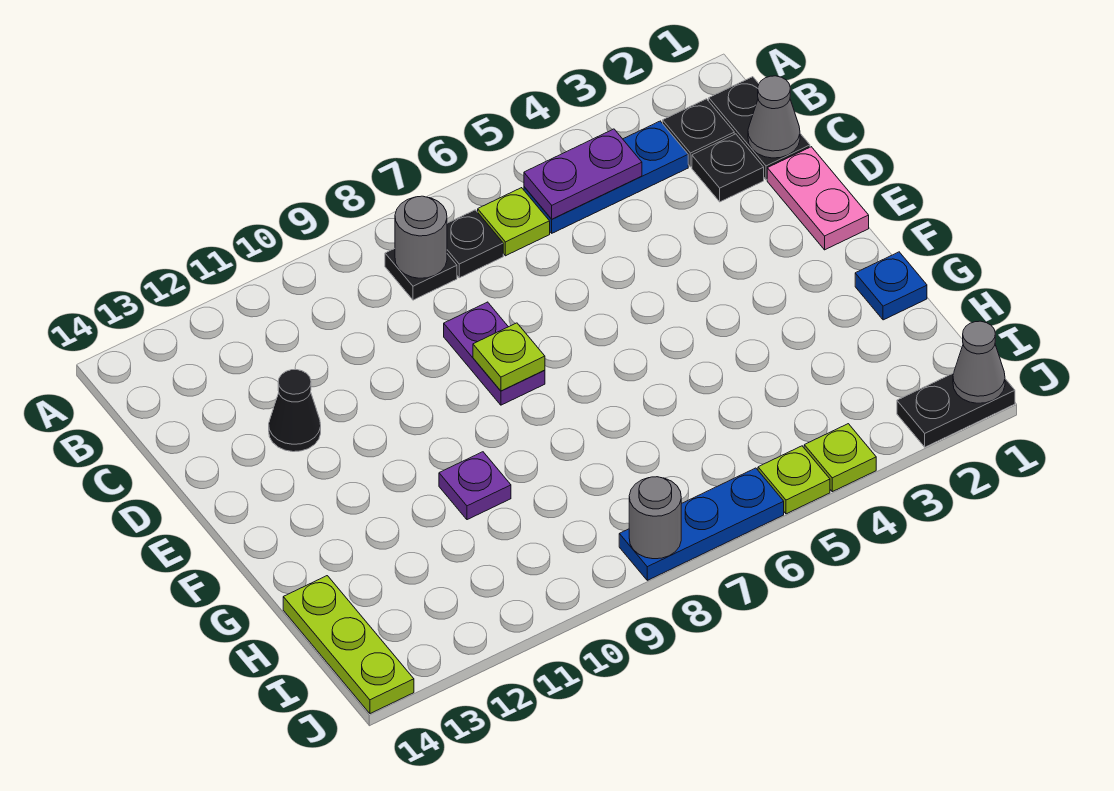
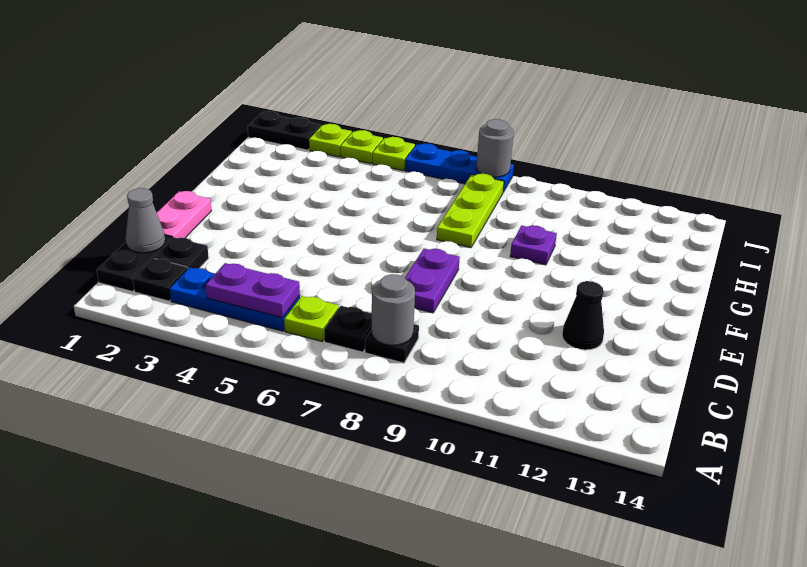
lime plate E8 level 2 -> lime plate J3 level 1
blue plate G1 level 1 -> none
lime plate H14:J14 level 1 -> lime plate G8:I8 level 1
grey cone J1 level 2 -> none

